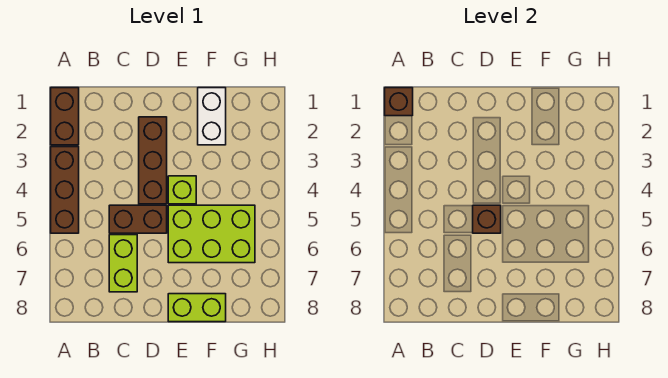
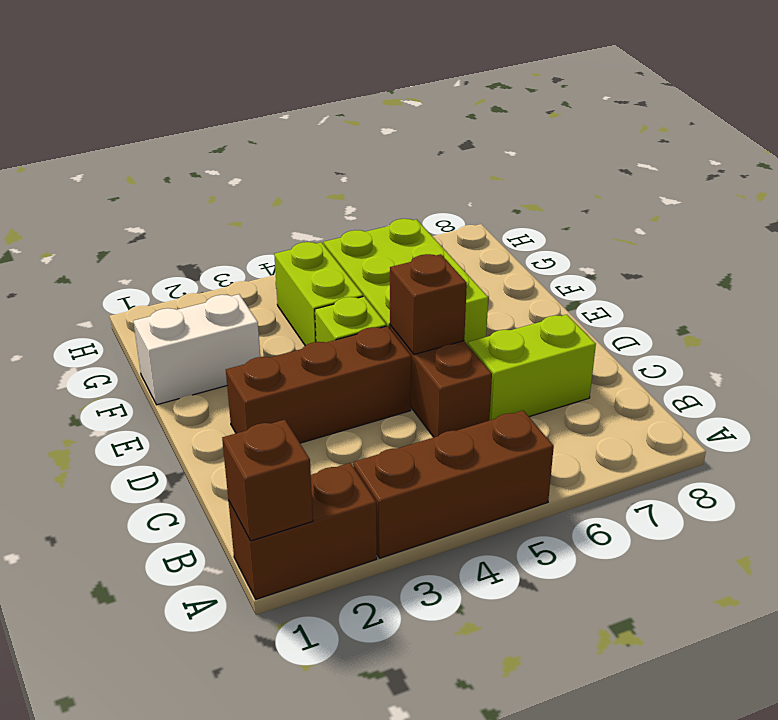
lime brick E8:F8 level 1 -> lime brick F4:G4 level 1

